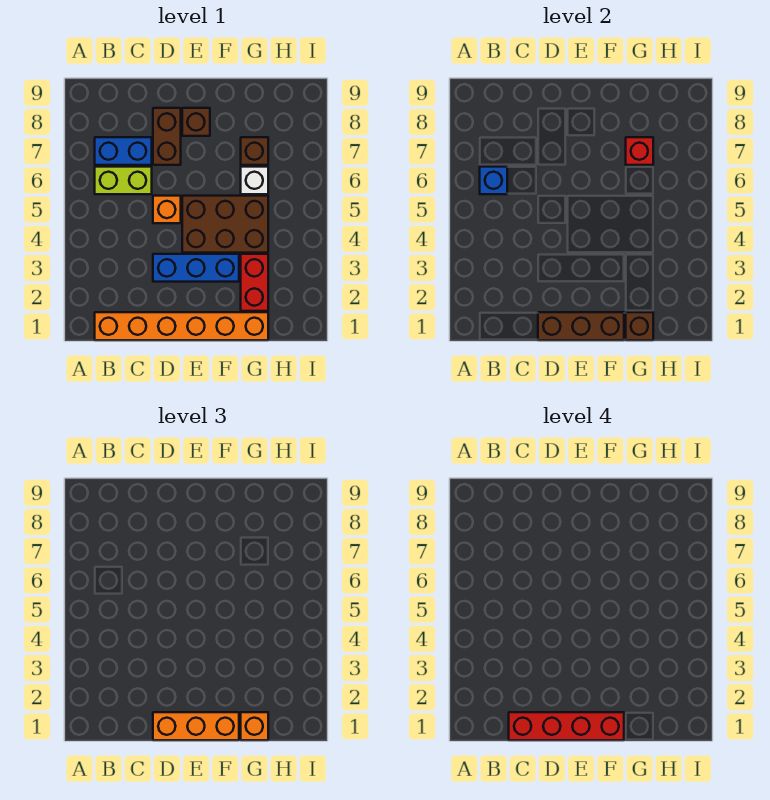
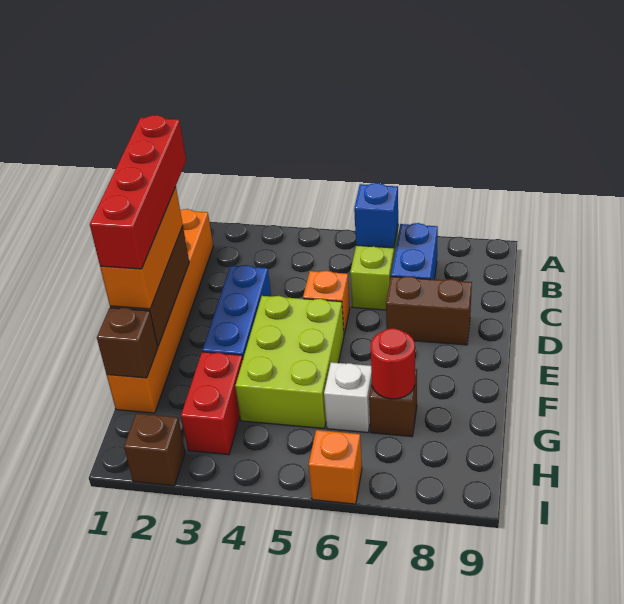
brown brick E4:G5 level 1 -> lime brick E4:G5 level 1
brown brick E8 level 1 -> brown brick I2 level 1
orange brick G1 level 3 -> orange brick I6 level 1
red brick G2:G3 level 1 -> red brick G3:H3 level 1
red brick G7 level 2 -> red round brick G7 level 2

